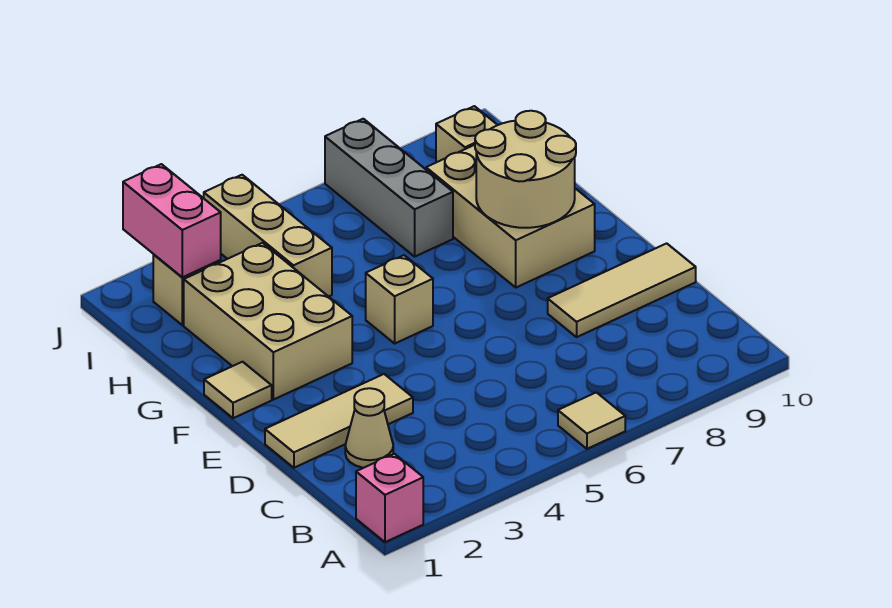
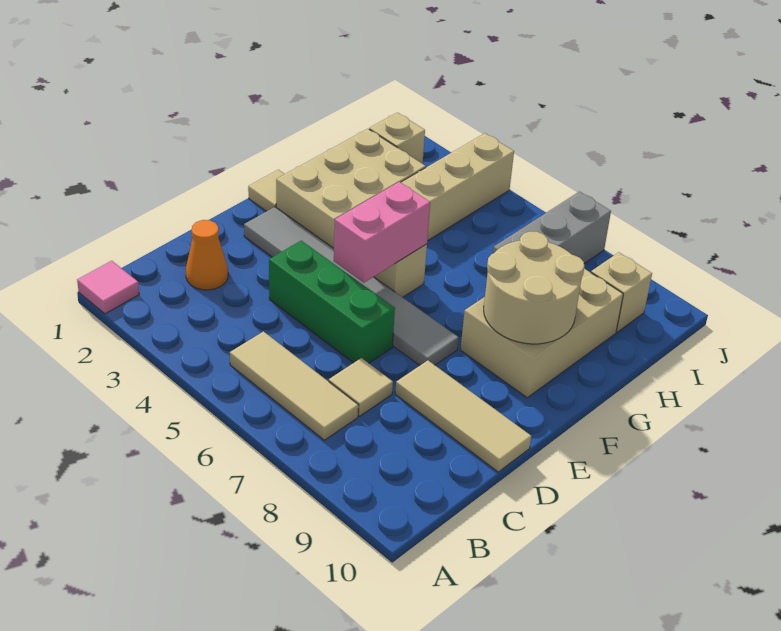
pink brick A1 level 1 -> pink tile A1 level 1
tan tile A6 level 1 -> tan tile C7 level 1
tan cone C2 level 1 -> orange cone C2 level 1
tan tile D1:D3 level 1 -> tan tile B5:B7 level 1
none -> green brick D4:D6 level 1
none -> grey tile E2:E7 level 1
pink brick I2:J2 level 2 -> pink brick E5:F5 level 2

